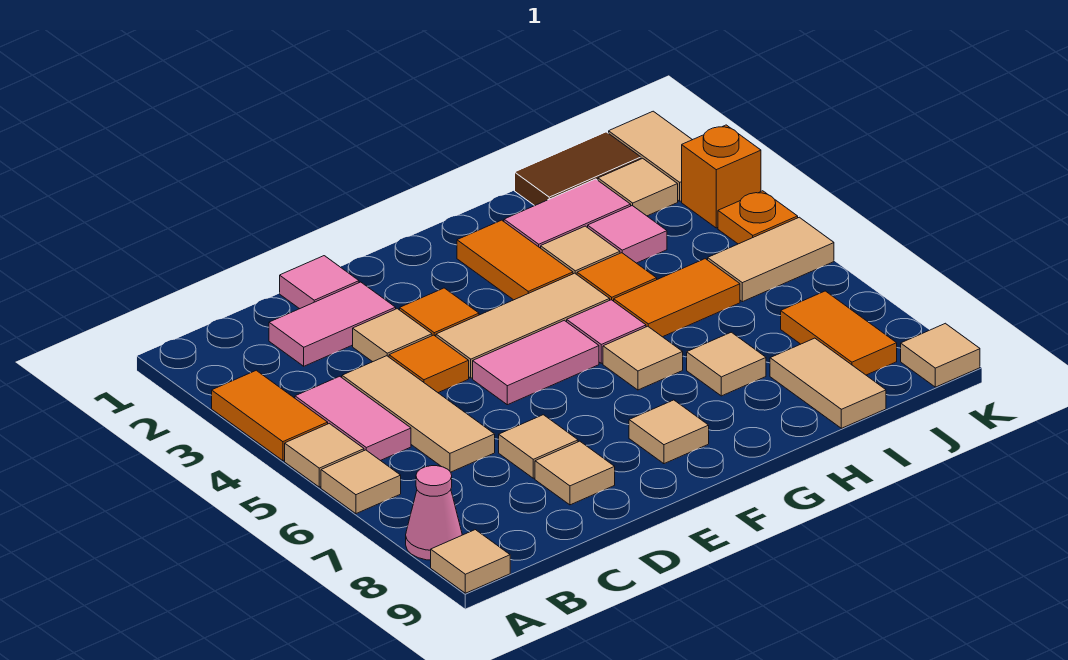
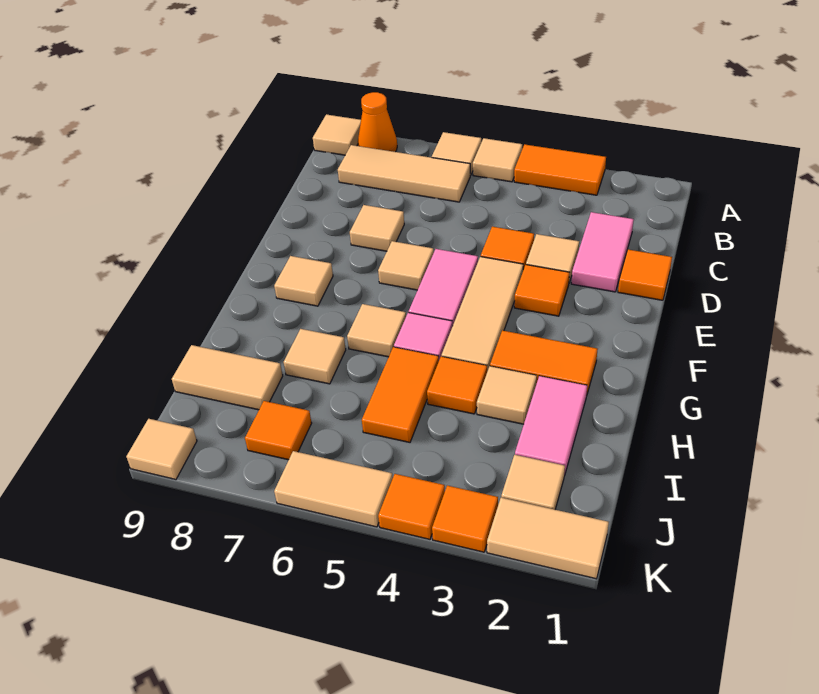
pink cone A8 level 1 -> orange cone A8 level 1
pink tile B4:B5 level 1 -> none
tan tile C4:C6 level 1 -> tan tile B6:B8 level 1
pink tile D1 level 1 -> orange tile D1 level 1
tan tile D8 level 1 -> tan tile E6 level 1
brown tile I1:J1 level 1 -> none
pink tile I3 level 1 -> none
tan tile J5:K5 level 1 -> tan tile K5:K6 level 1
orange tile J7:J8 level 1 -> orange tile J7 level 1
orange brick K3 level 1 -> orange tile K3 level 1
orange plate K4 level 1 -> orange tile K4 level 1

